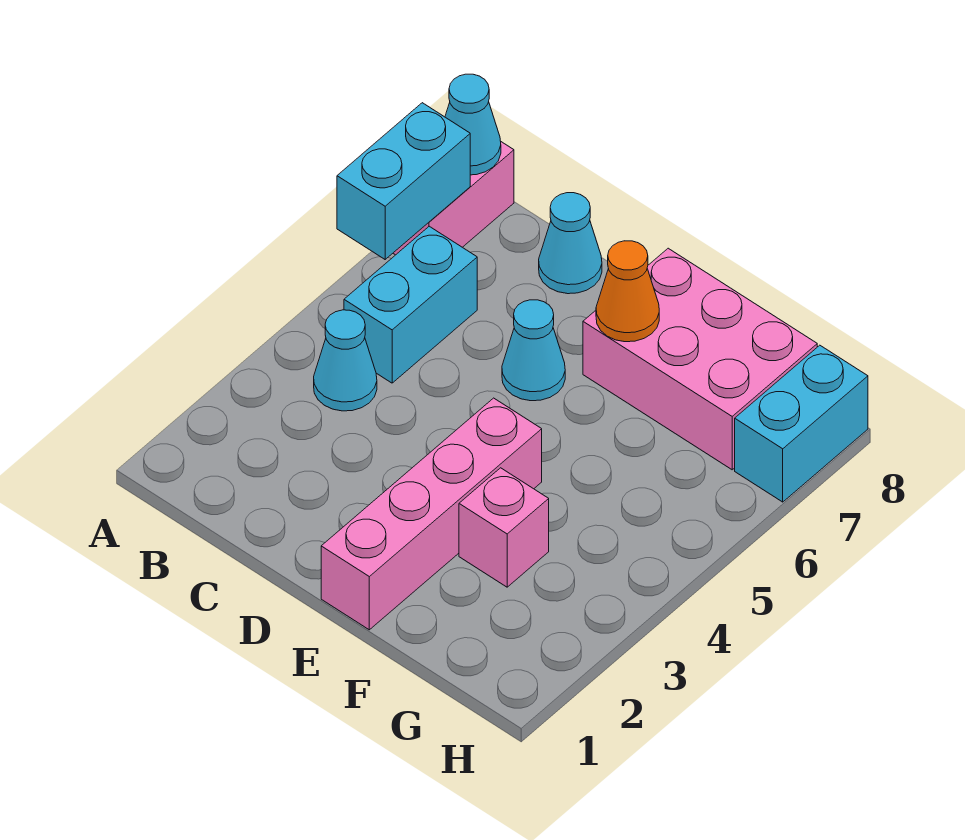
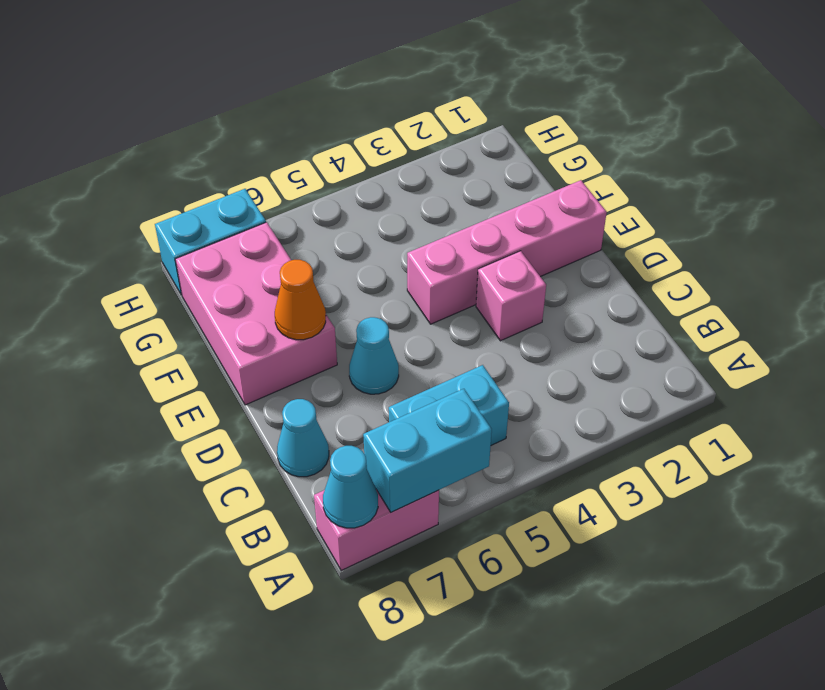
cyan cone B4 level 1 -> none
pink brick F3 level 1 -> pink brick D3 level 1

